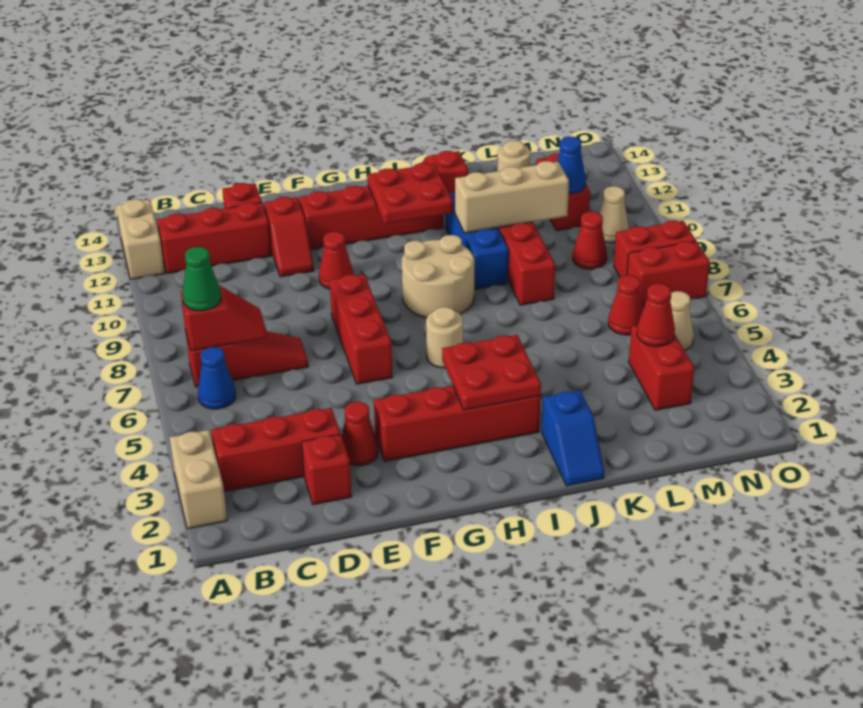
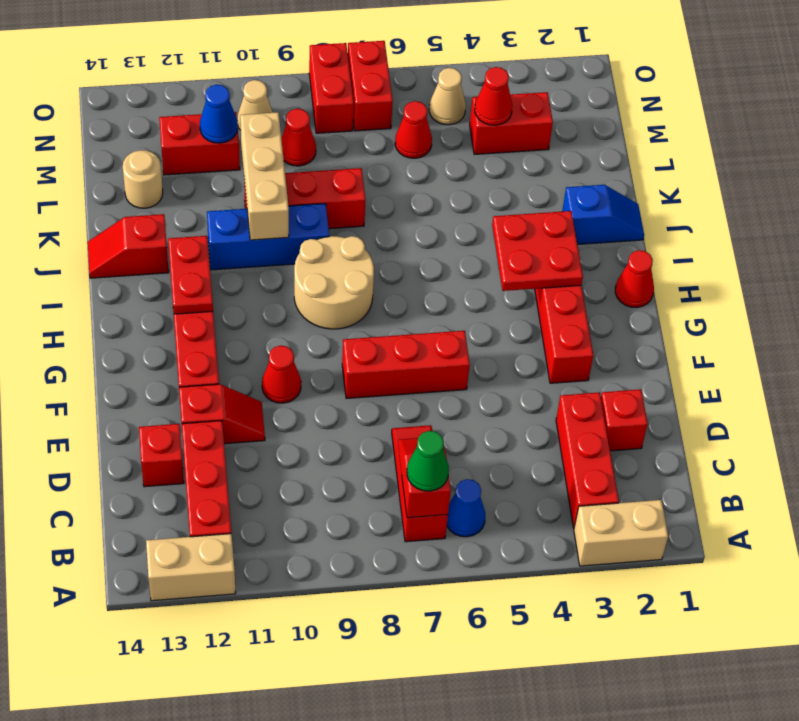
red cone E3 level 1 -> red cone H1 level 1
tan round brick H6 level 1 -> none
red plate H11:I12 level 2 -> red plate H12:I12 level 2

